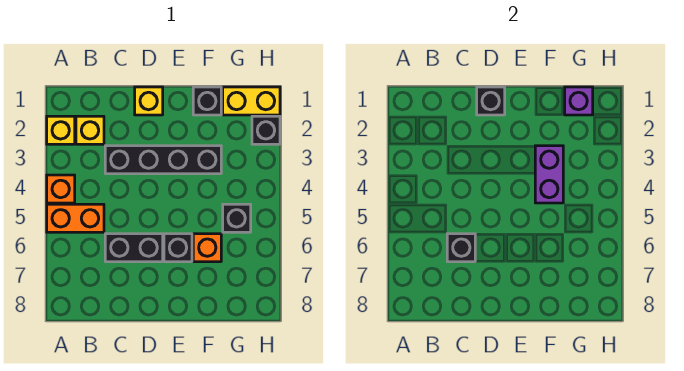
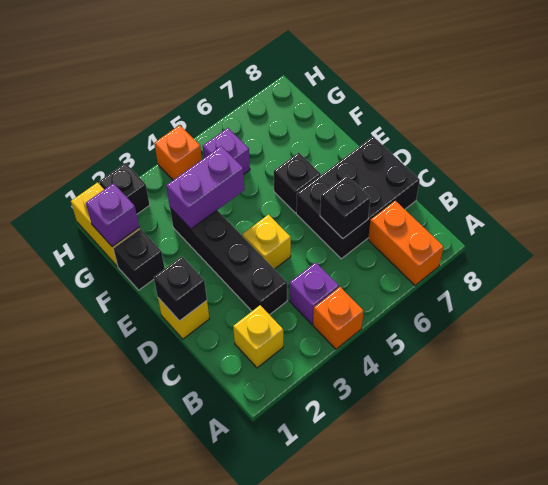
yellow brick A2 level 1 -> yellow brick D4 level 1
orange brick A5:B5 level 1 -> orange brick A7:B7 level 1
none -> purple brick B4 level 1
black brick C6:D6 level 1 -> black brick C6:D8 level 1
orange brick F6 level 1 -> orange brick H4 level 1
black brick G5 level 1 -> purple brick G5 level 1

